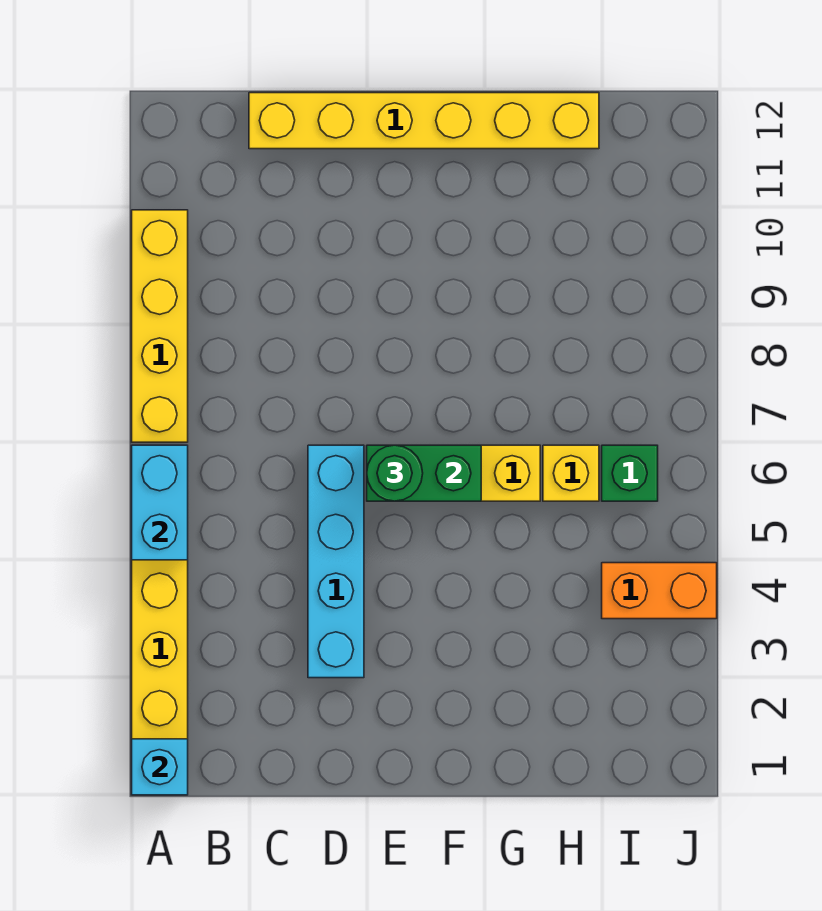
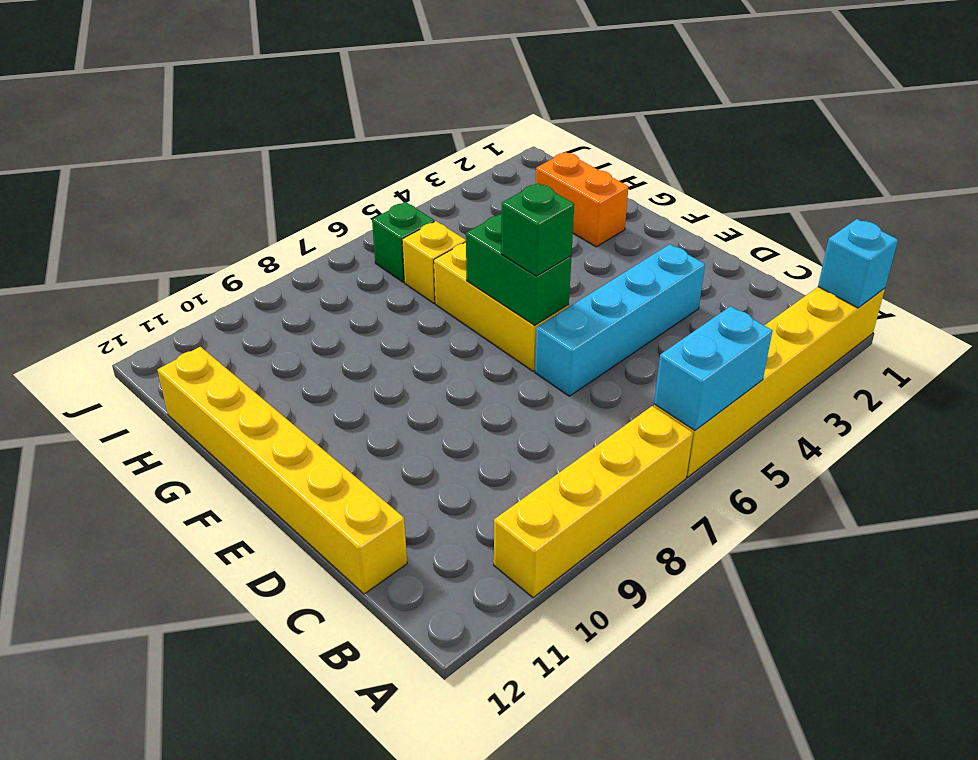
green round brick E6 level 3 -> green brick E6 level 3
orange brick I4:J4 level 1 -> orange brick G2:H2 level 1

